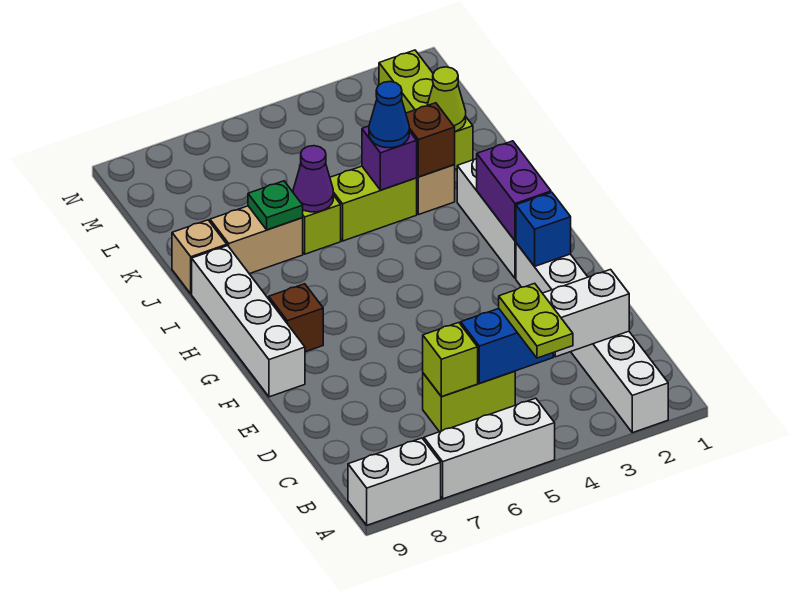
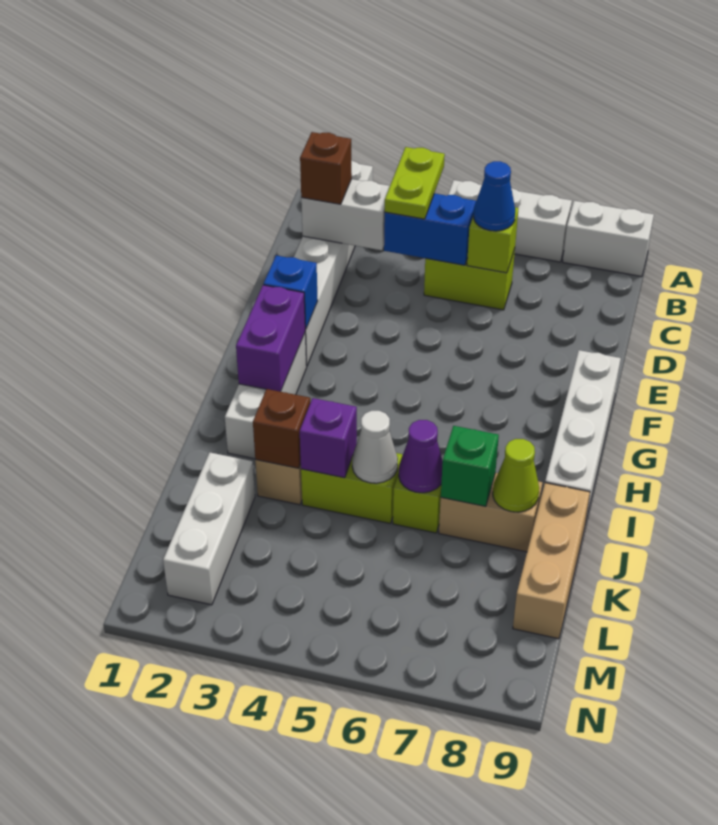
brown brick G8 level 1 -> brown brick C2 level 3
blue cone J4 level 3 -> blue cone C6 level 3
none -> white cone J5 level 2
green plate J7 level 2 -> green brick J7 level 2
tan brick J9 level 1 -> tan brick J9:L9 level 1
lime brick K2:M2 level 1 -> white brick K2:M2 level 1
lime cone K2 level 2 -> lime cone J8 level 2

